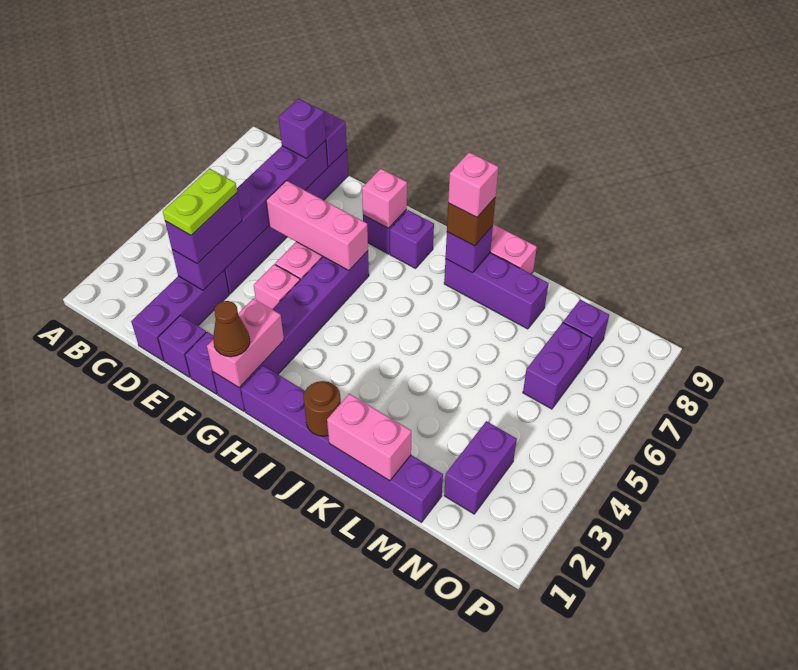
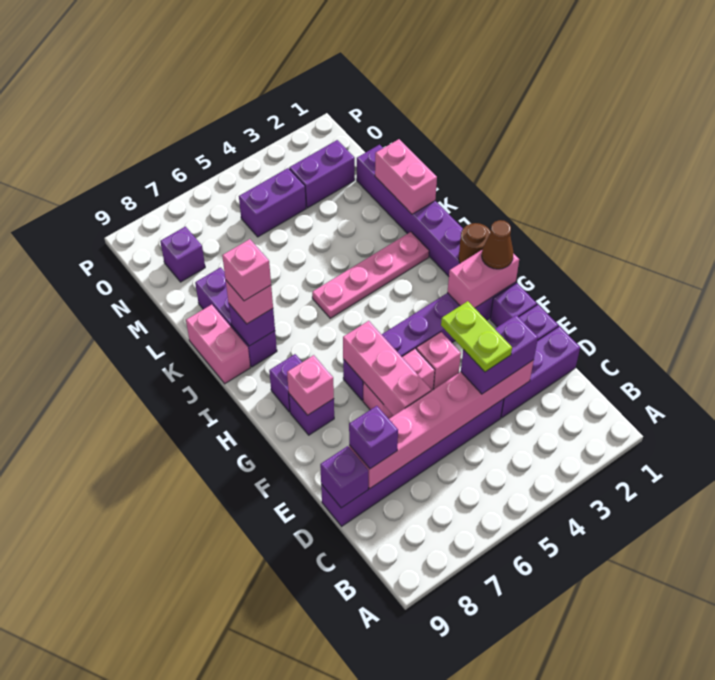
purple brick D3:D8 level 2 -> pink brick D3:D8 level 2
lime plate D3:D4 level 4 -> lime plate D4:E4 level 4
brown round brick J1 level 2 -> brown round brick H1 level 2
none -> pink plate J2:J5 level 1
brown brick J8 level 3 -> pink brick J8 level 3
purple brick N6:N7 level 1 -> purple brick N4:N5 level 1

